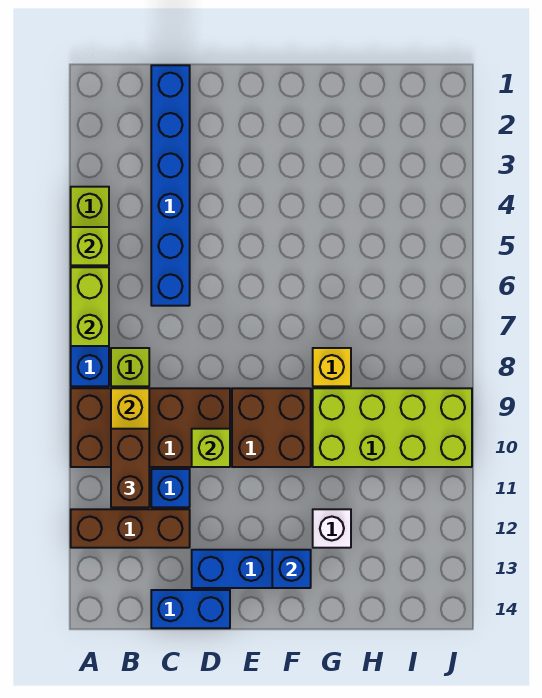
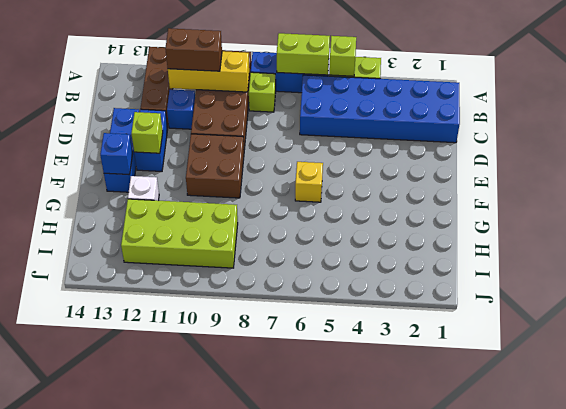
blue brick C1:C6 level 1 -> blue brick B1:C6 level 1
blue brick C14:D14 level 1 -> blue brick D12:E12 level 1
lime brick D10 level 2 -> lime brick E12 level 2
yellow brick G8 level 1 -> yellow brick F6 level 1
lime brick G9:J10 level 1 -> lime brick H9:I12 level 1

